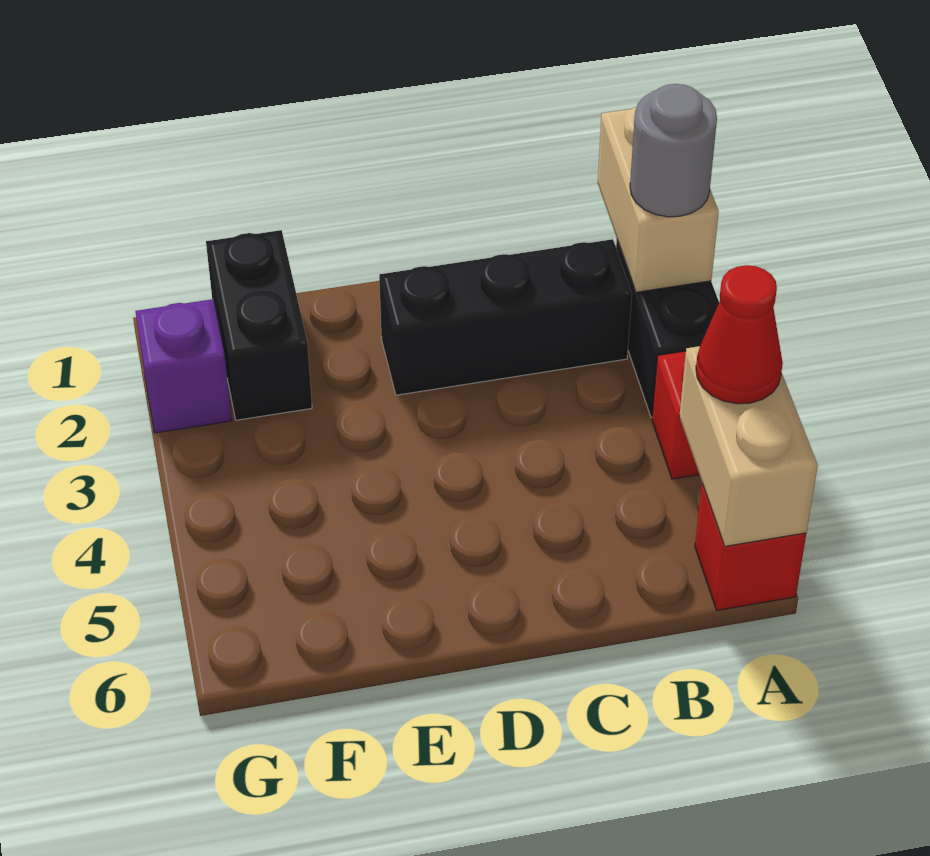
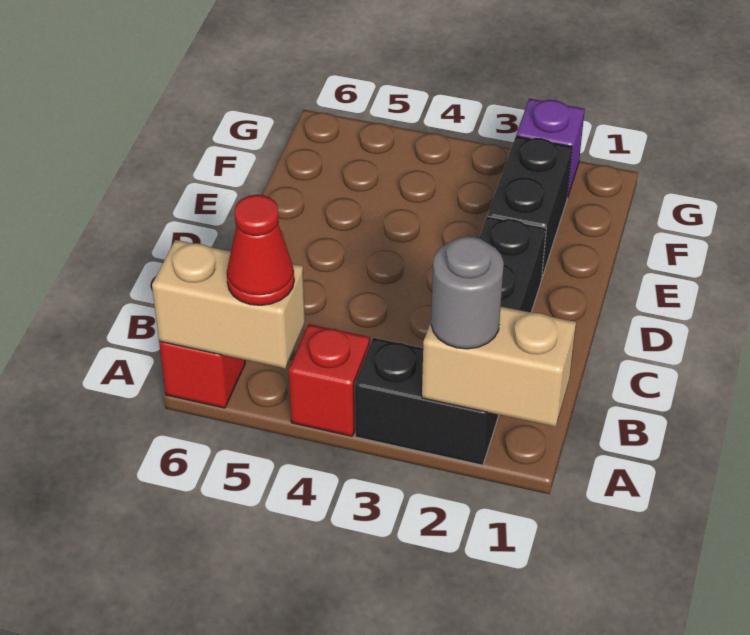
black brick F1:F2 level 1 -> black brick E2:F2 level 1

